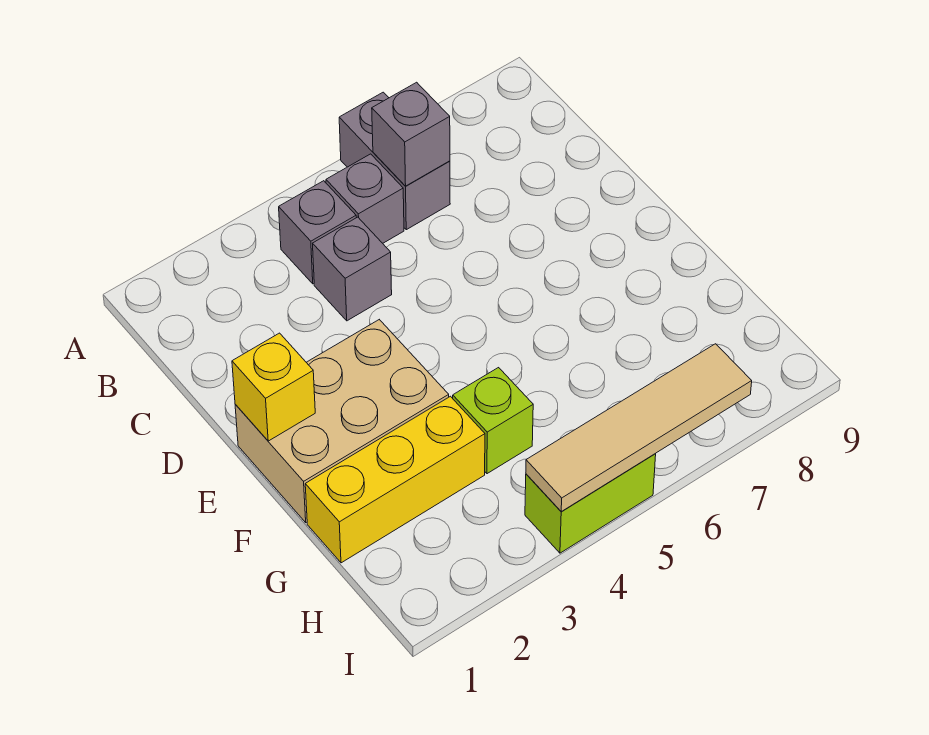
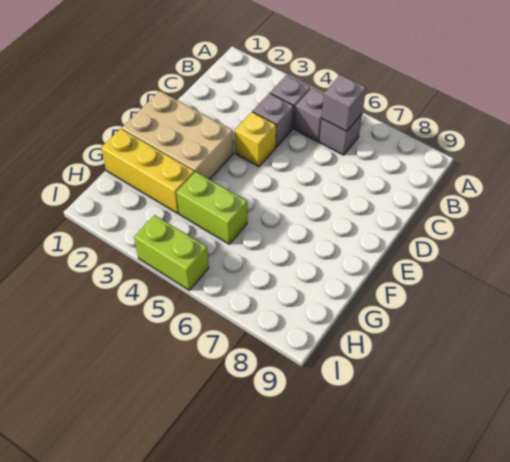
grey brick A6:B6 level 1 -> grey brick B6 level 1
yellow brick E1 level 2 -> yellow brick D4 level 1
lime brick G4 level 1 -> lime brick G4:G5 level 1
tan tile I4:I7 level 2 -> none

